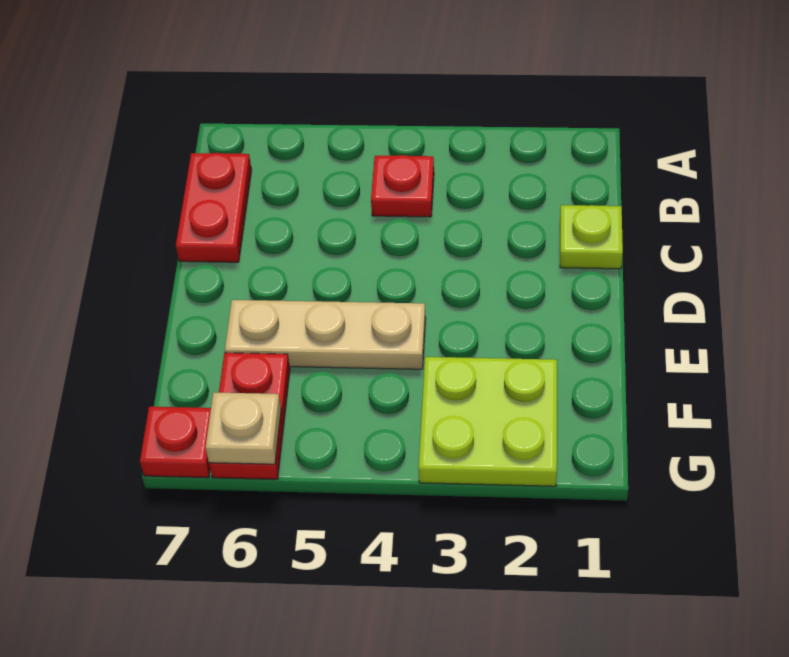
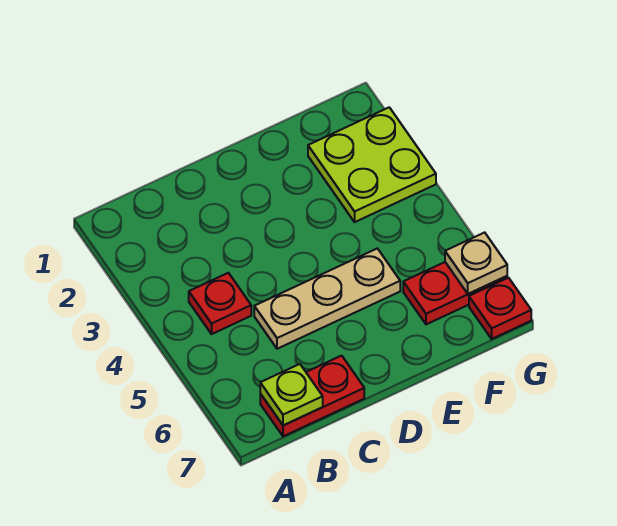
lime plate C1 level 1 -> lime plate B7 level 2
tan plate E4:E6 level 1 -> tan plate C5:E5 level 1

